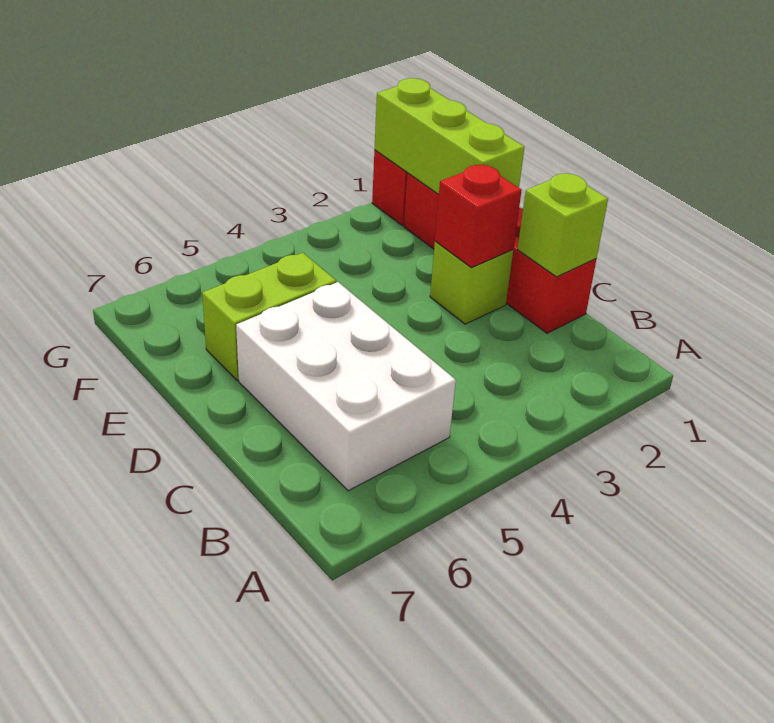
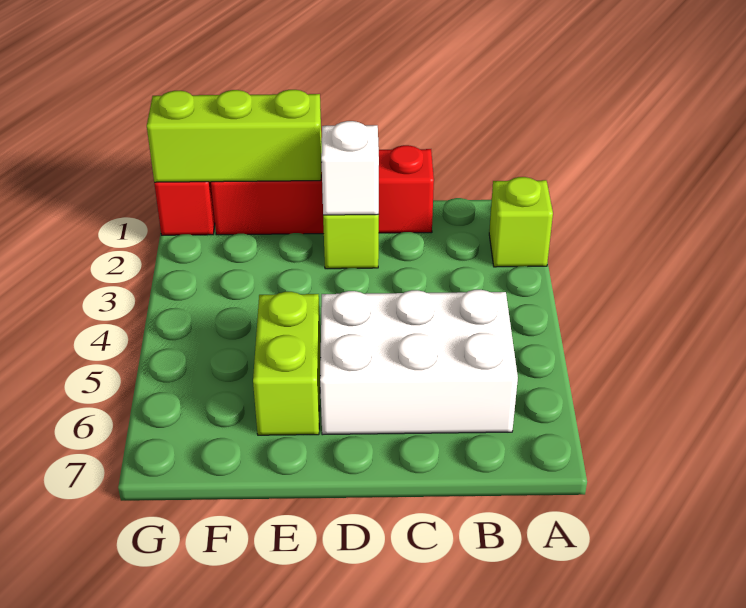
lime brick C1 level 2 -> lime brick A2 level 1
red brick D2 level 2 -> white brick D2 level 2

